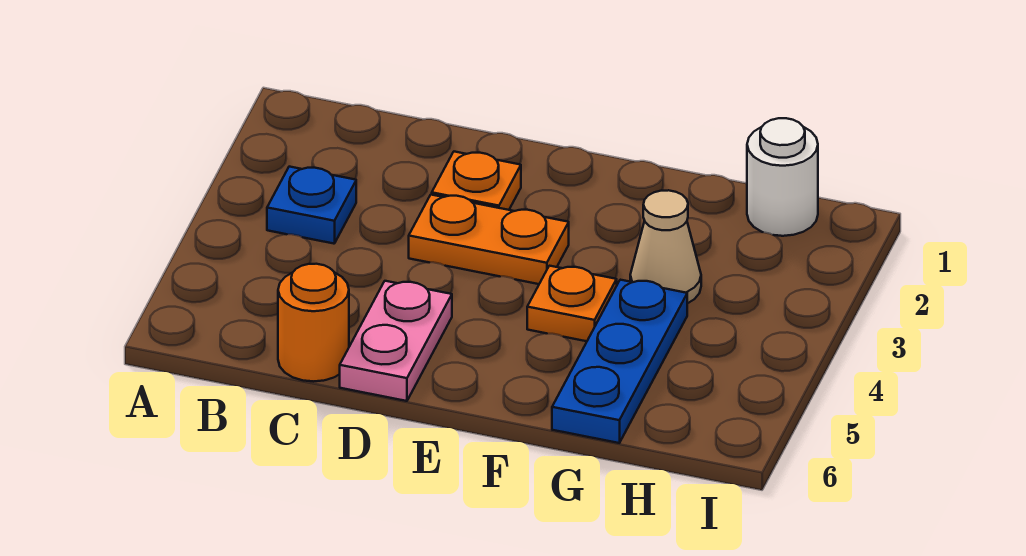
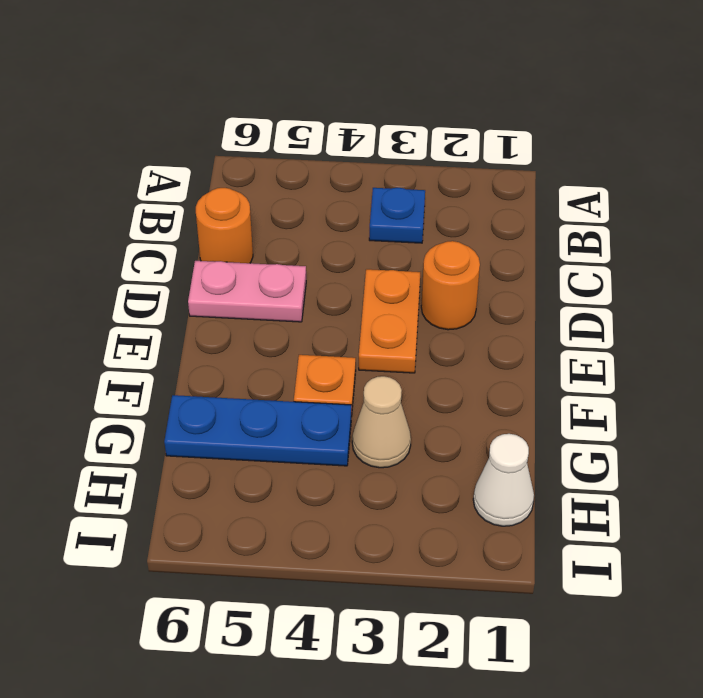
orange plate D2 level 1 -> orange round brick D2 level 1
white round brick H1 level 1 -> white cone H1 level 1

